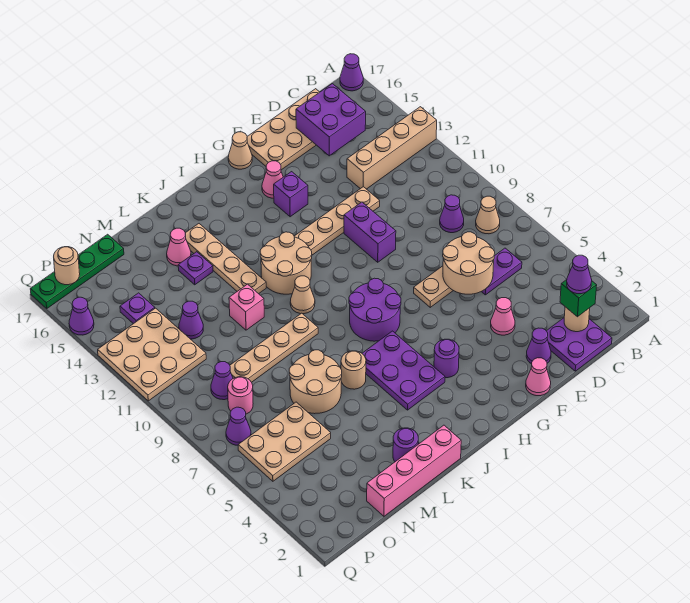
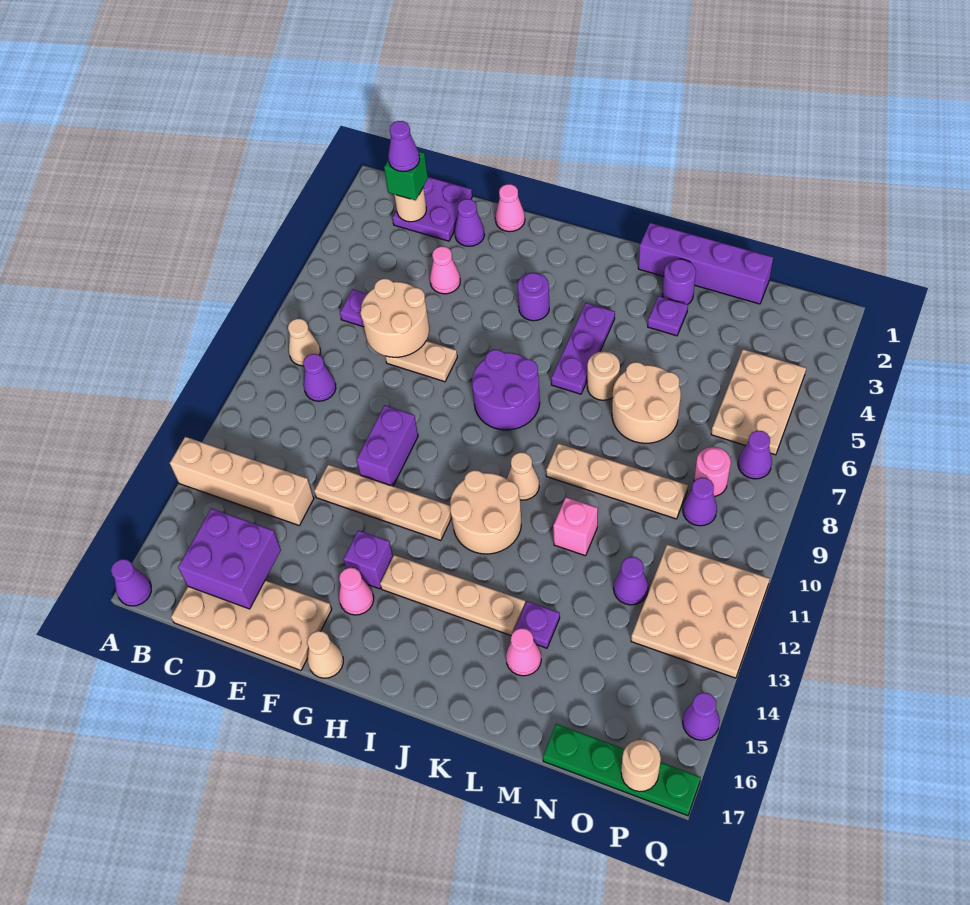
purple plate I4:J6 level 1 -> purple plate J4:J6 level 1
pink brick K1:N1 level 1 -> purple brick K1:N1 level 1
tan plate K12:K15 level 1 -> tan plate H14:K14 level 1
tan plate N5:P6 level 1 -> tan plate O4:P6 level 1
purple plate O14 level 1 -> purple plate L3 level 1

